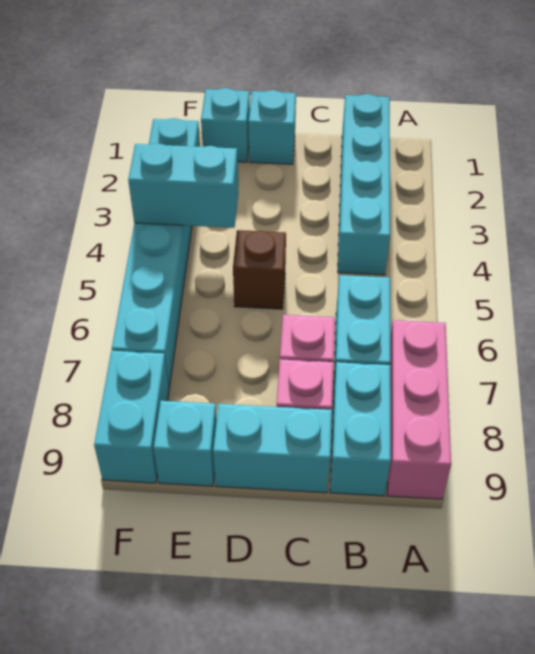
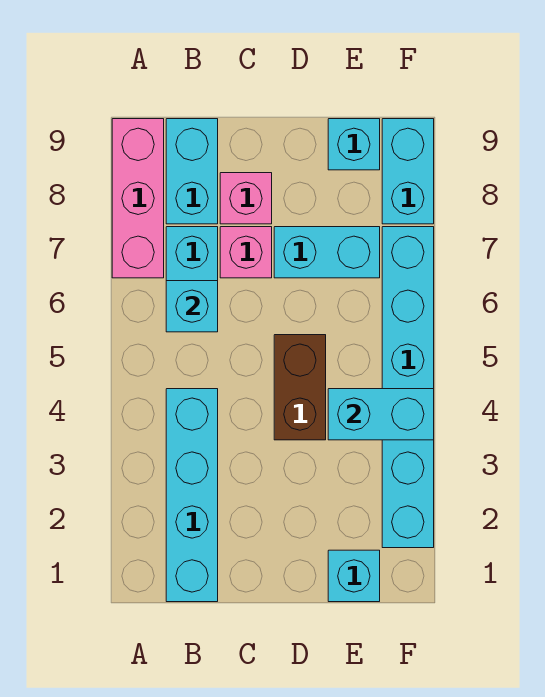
cyan brick C9:D9 level 1 -> cyan brick D7:E7 level 1
cyan brick D1 level 1 -> cyan brick B6 level 2
brown brick D5 level 1 -> brown brick D4:D5 level 1

